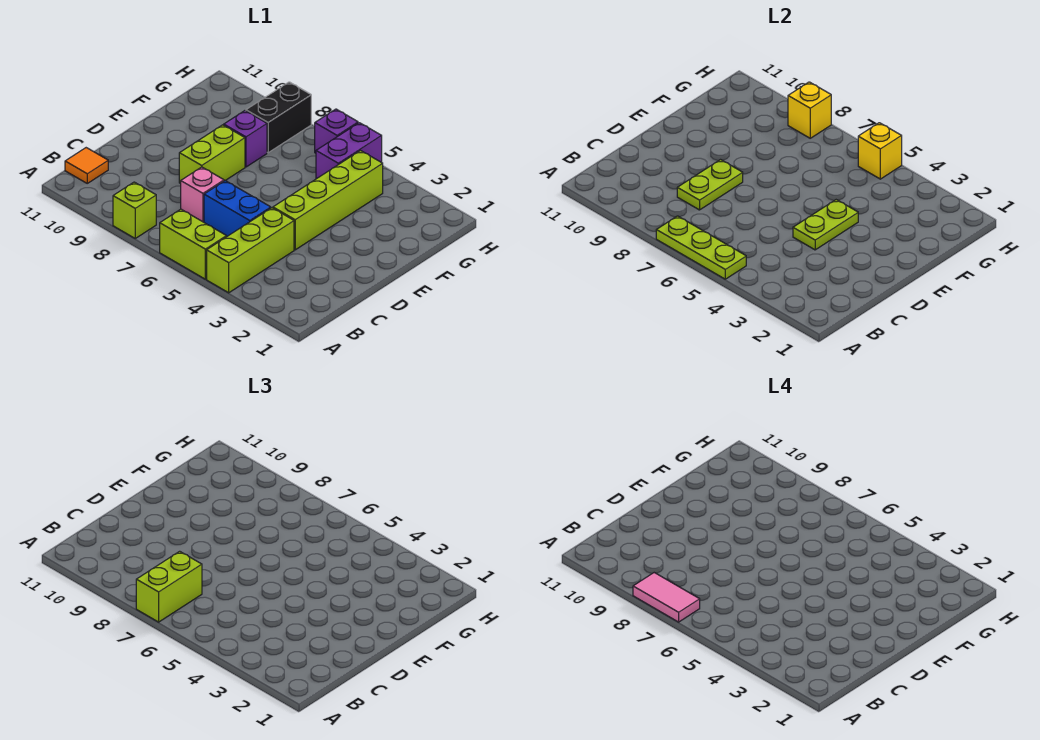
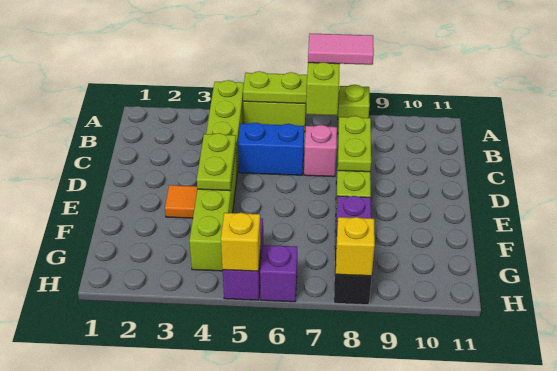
orange tile B11 level 1 -> orange tile E3 level 1

